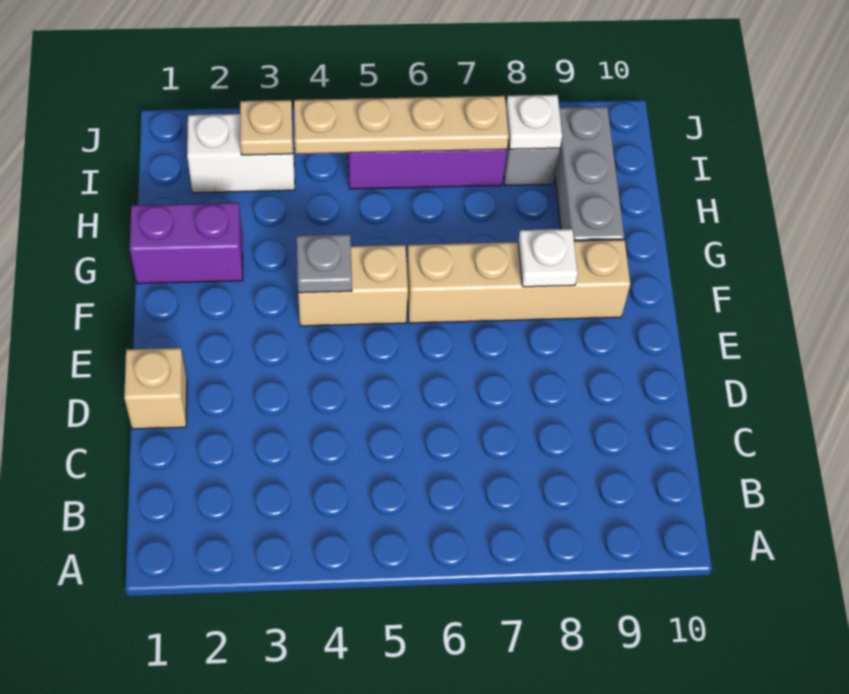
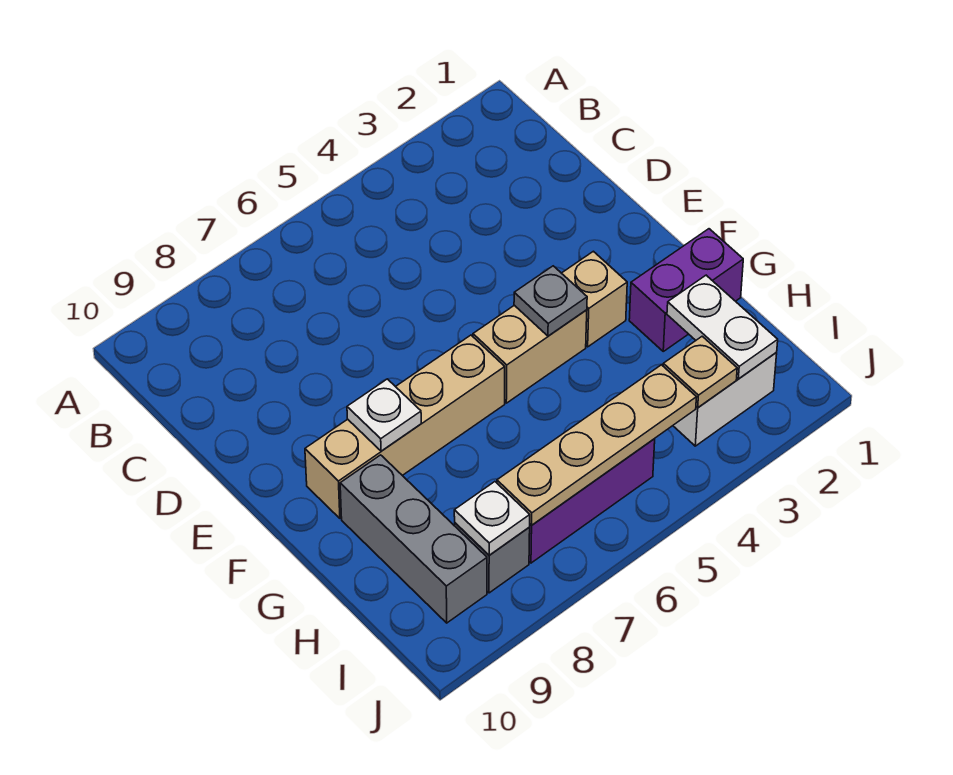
tan brick D1 level 1 -> tan brick F3 level 1
none -> white plate H2:I2 level 2

